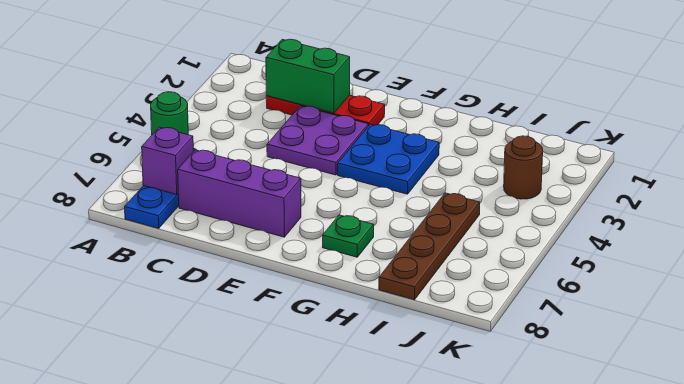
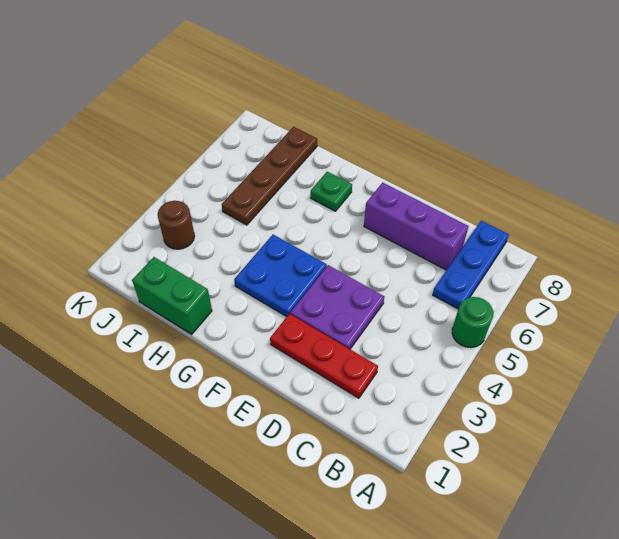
purple brick B7 level 2 -> none
green brick C2:D2 level 2 -> green brick H1:I1 level 1

